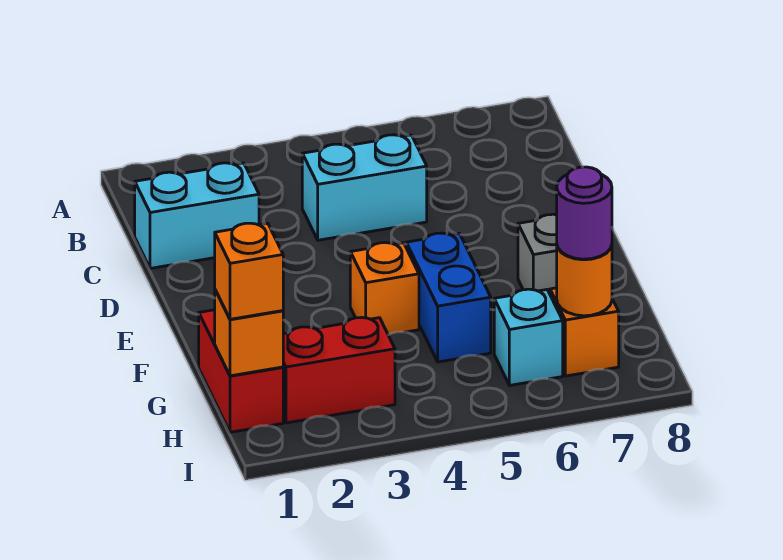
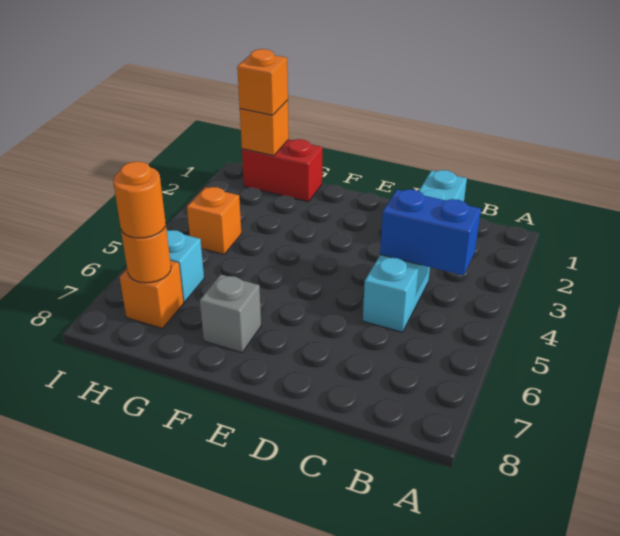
orange brick F4 level 1 -> orange brick H4 level 1
blue brick F5:G5 level 1 -> blue brick B4:C4 level 2
red brick H2:H3 level 1 -> none
purple round brick H7 level 3 -> orange round brick H7 level 3

